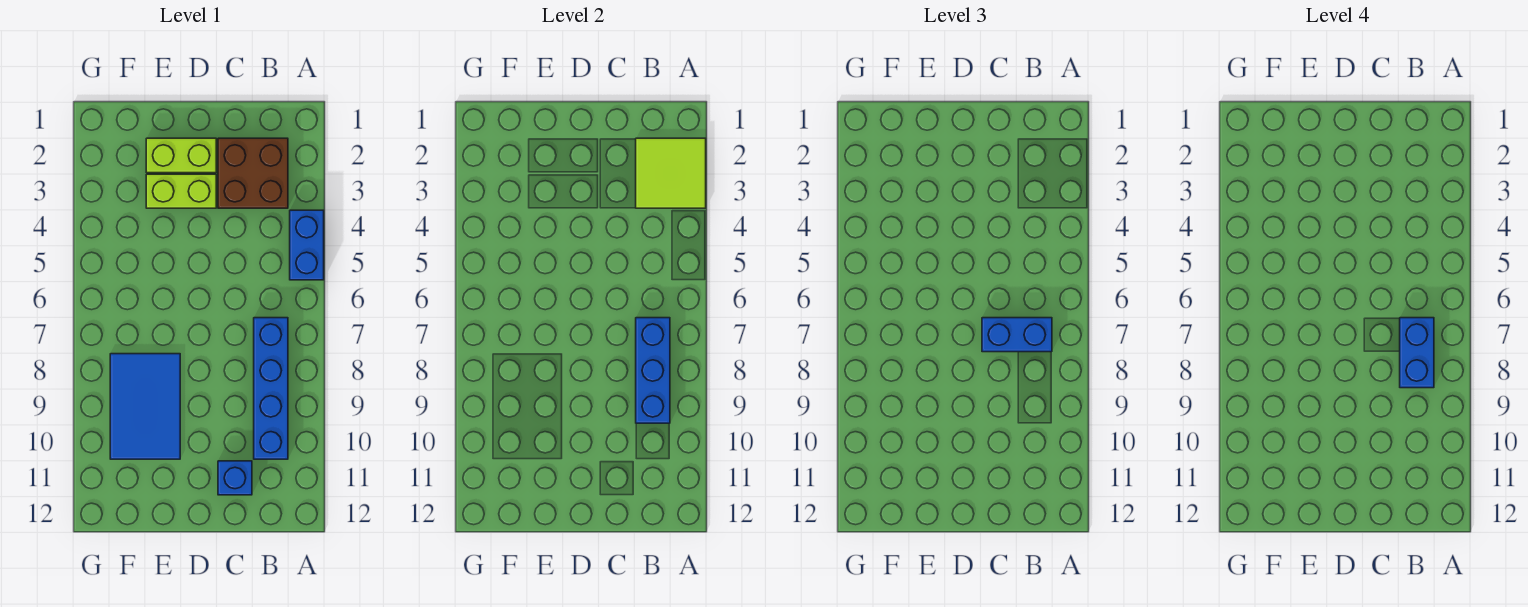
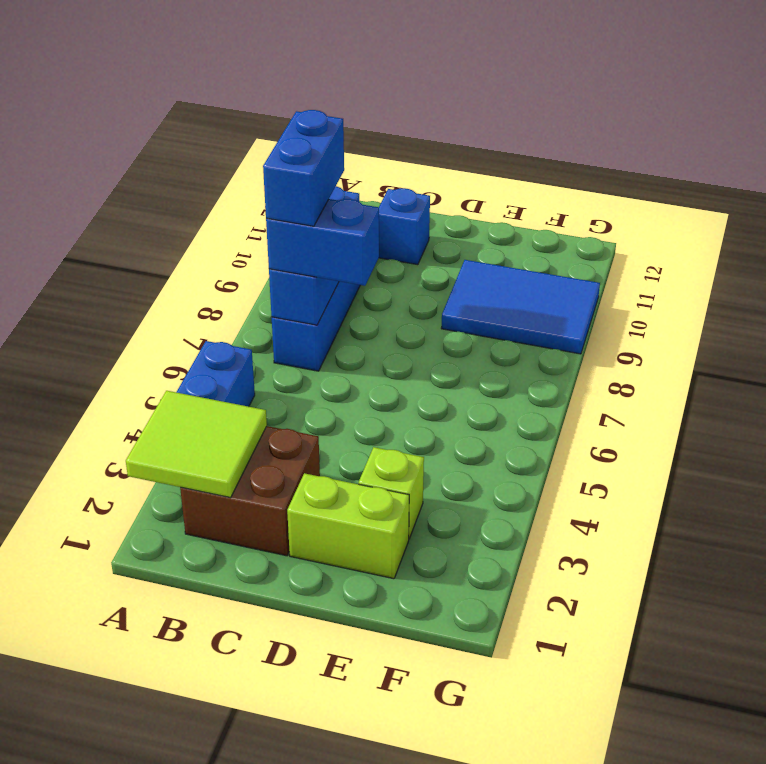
lime brick D3:E3 level 1 -> lime brick E3 level 1
blue tile E8:F10 level 1 -> blue tile E9:G10 level 1

